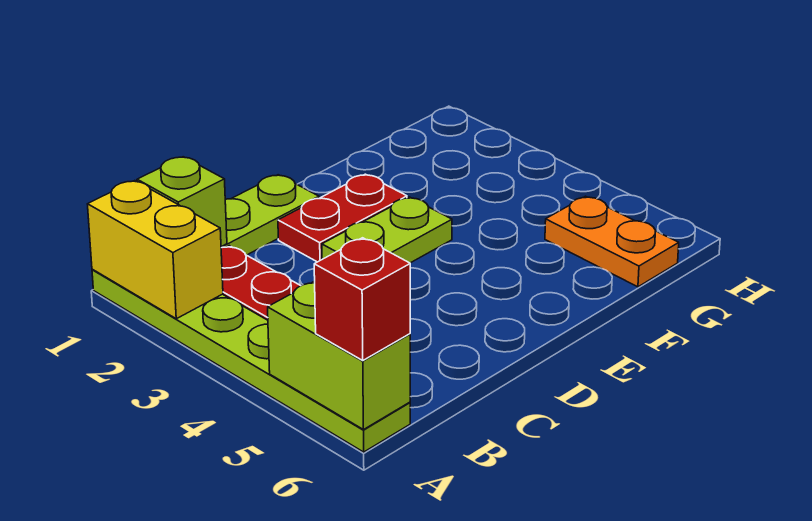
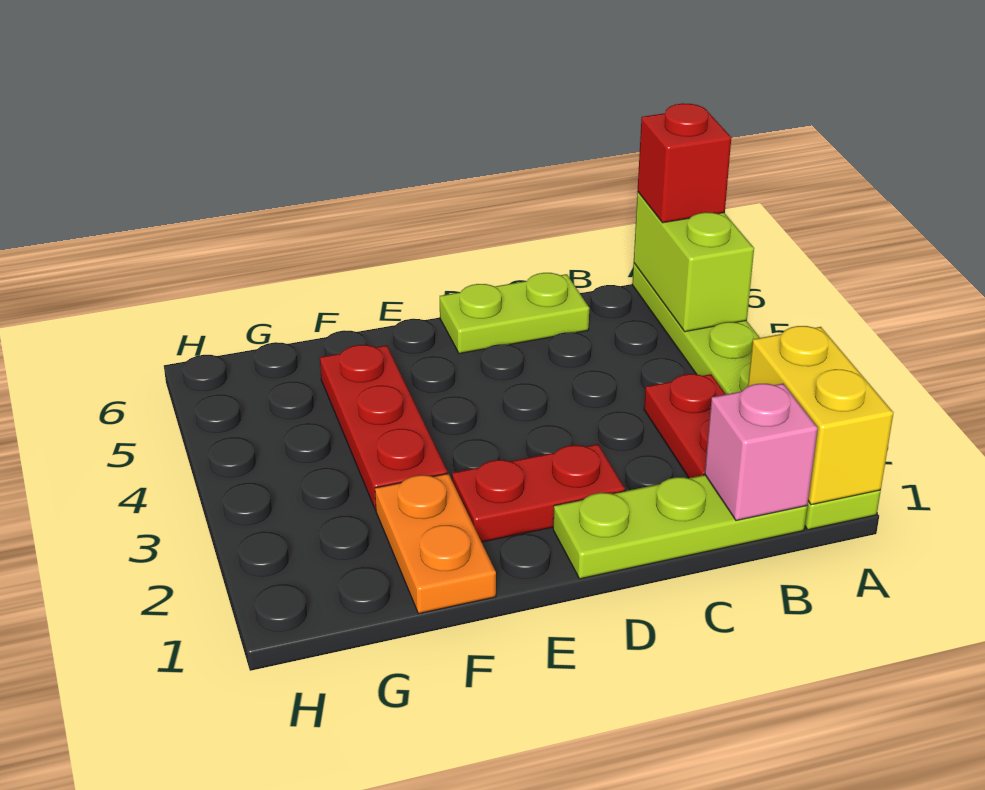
lime brick B1 level 2 -> pink brick B1 level 2
lime plate D3:E3 level 1 -> lime plate C6:D6 level 1
none -> red plate F3:F5 level 1
orange plate G5:G6 level 1 -> orange plate F1:F2 level 1

